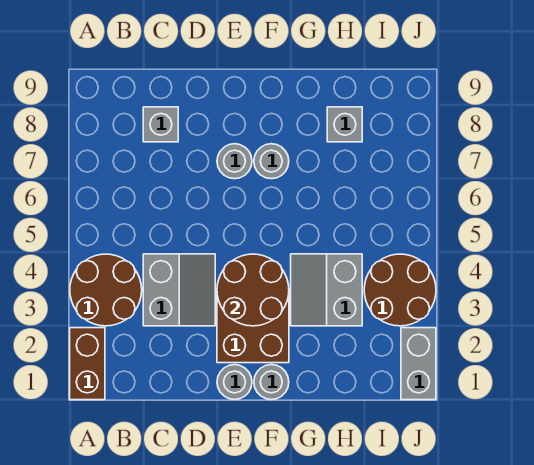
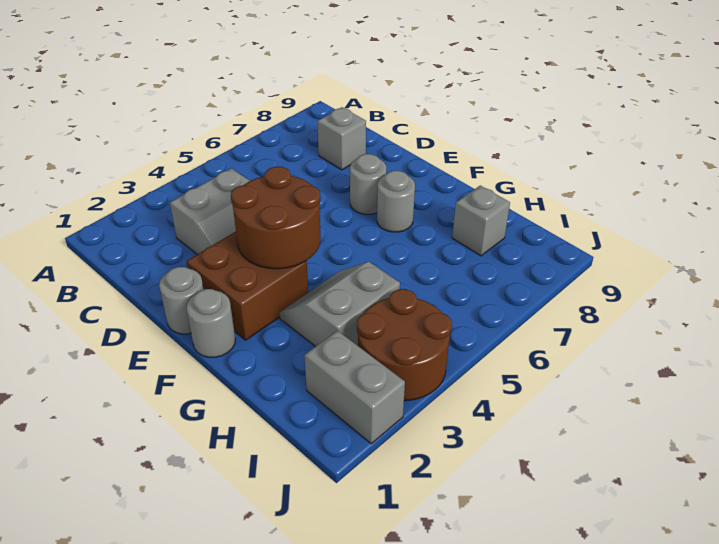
brown brick A1:A2 level 1 -> none
brown round brick A3:B4 level 1 -> none
grey brick J1:J2 level 1 -> grey brick I2:J2 level 1

